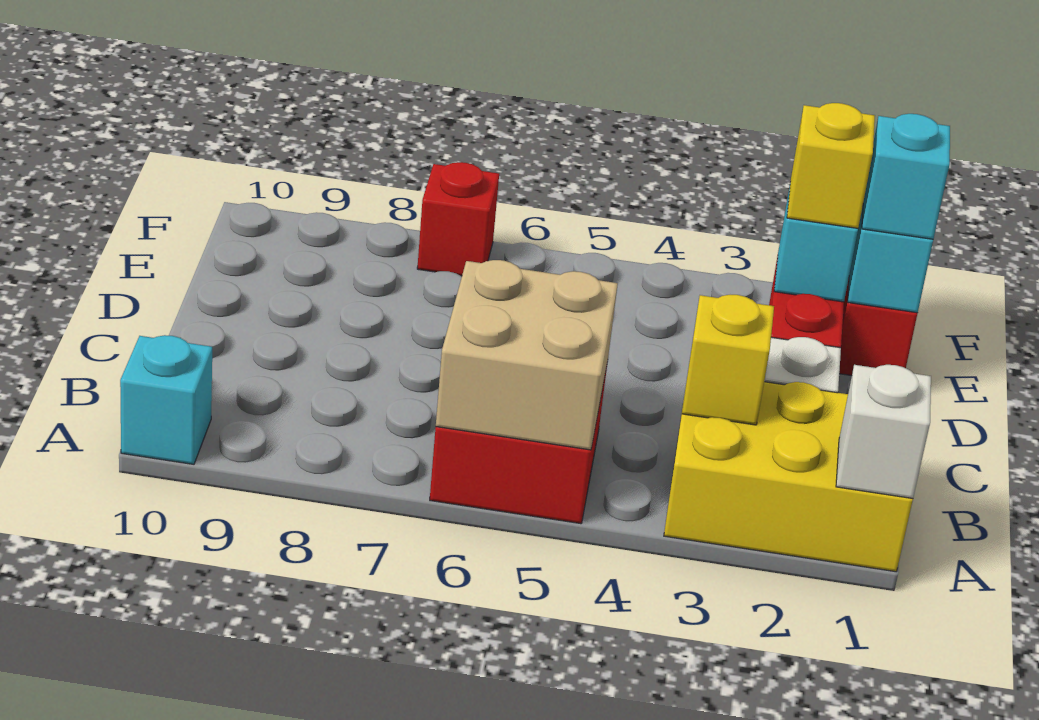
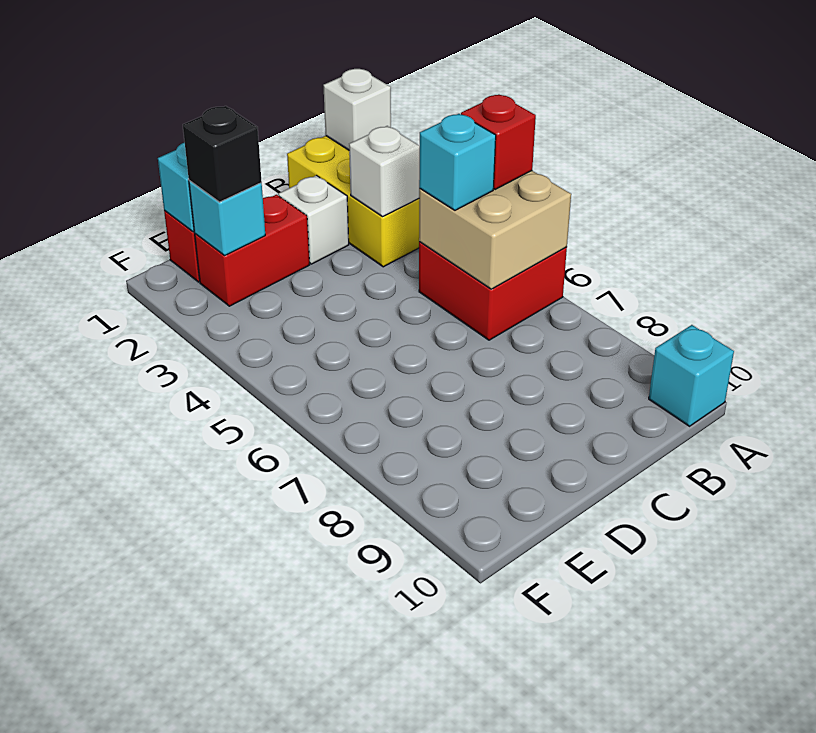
yellow brick B3 level 2 -> white brick B3 level 2
cyan brick E1 level 3 -> cyan brick B5 level 3
yellow brick E2 level 3 -> black brick E2 level 3
red brick F7 level 1 -> red brick A5 level 3

